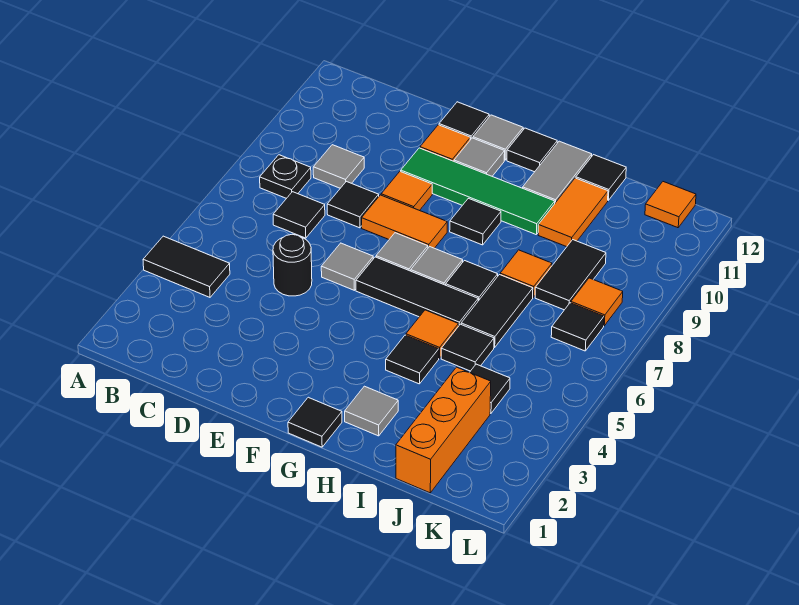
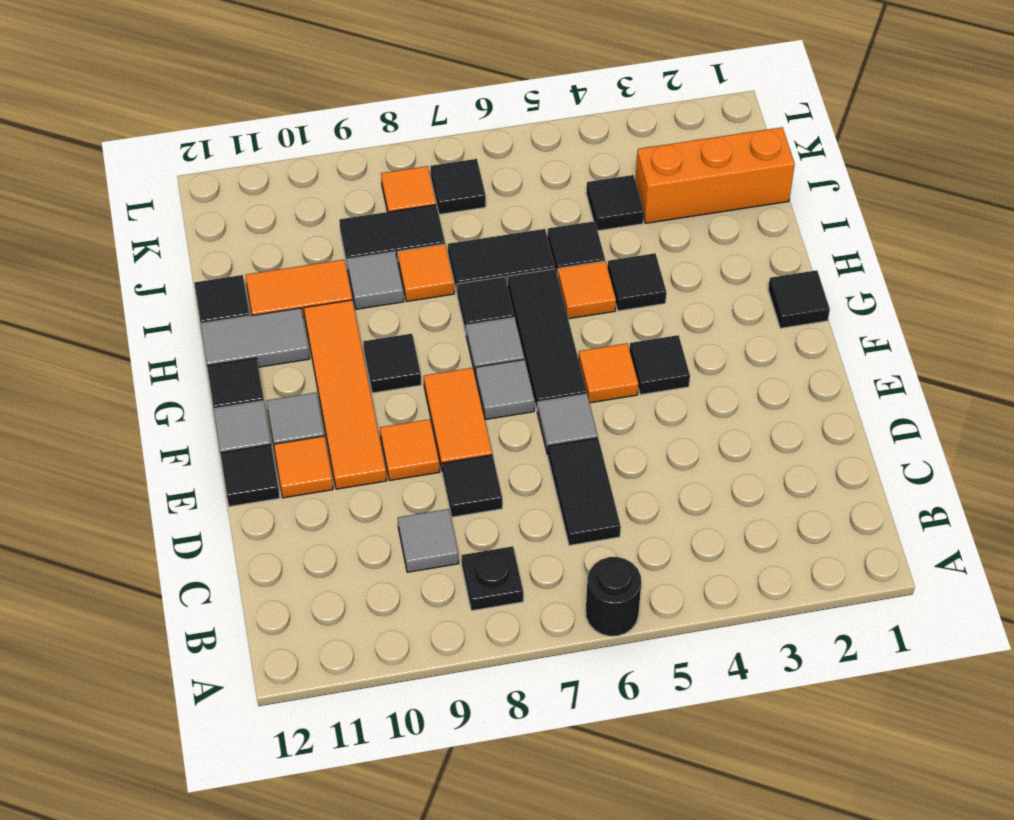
black tile A4:B4 level 1 -> black tile C6:D6 level 1
black tile C7 level 1 -> black tile F4 level 1
black round brick D5 level 1 -> black round brick A6 level 1
green tile E10:H10 level 1 -> orange tile E10:H10 level 1
grey tile H2 level 1 -> grey tile I9 level 1
orange tile K12 level 1 -> orange tile F5 level 1

